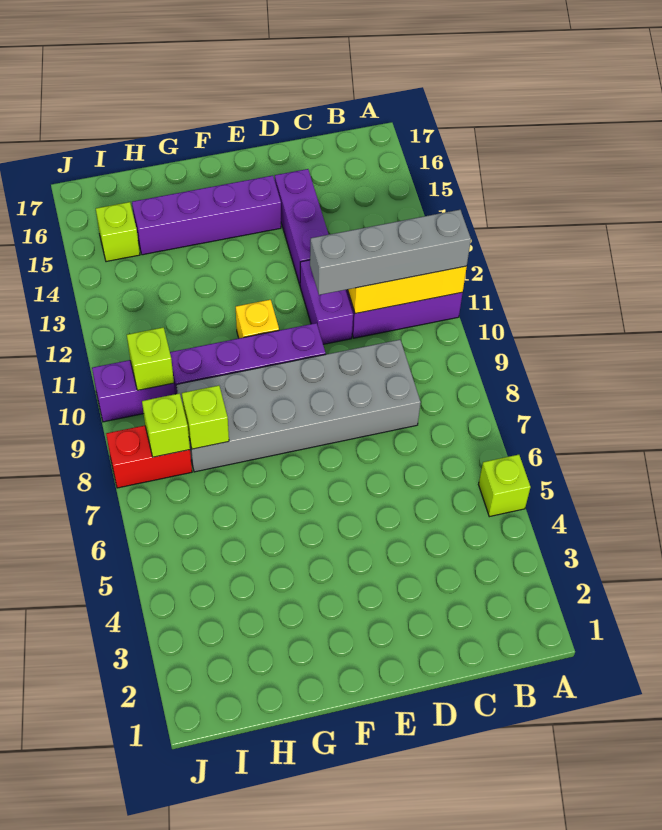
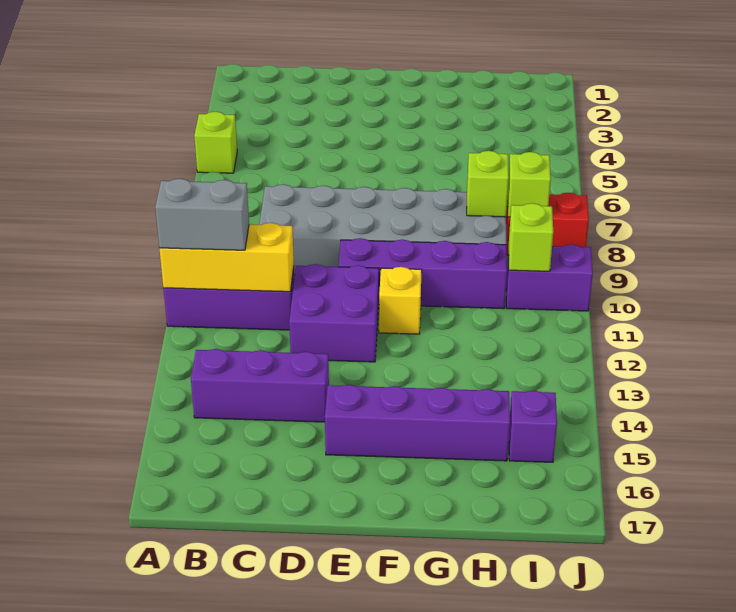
grey brick A11:D11 level 3 -> grey brick A11:B11 level 3
purple brick D11:D12 level 1 -> purple brick D11:E12 level 1
purple brick D13:D15 level 1 -> purple brick B14:D14 level 1
lime brick I15 level 1 -> purple brick I15 level 1

